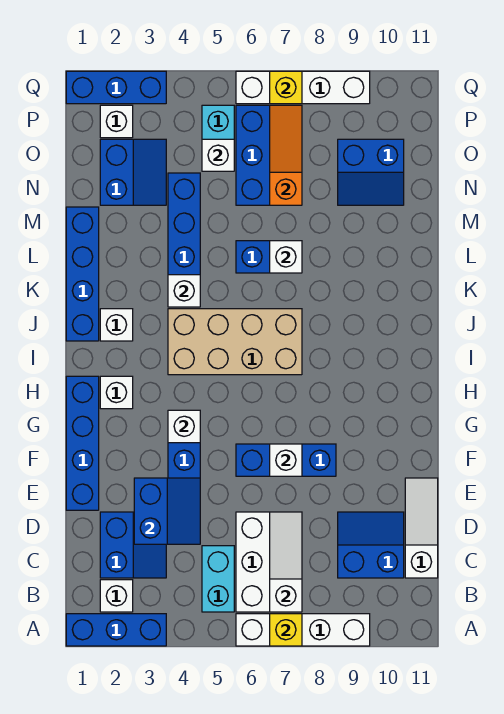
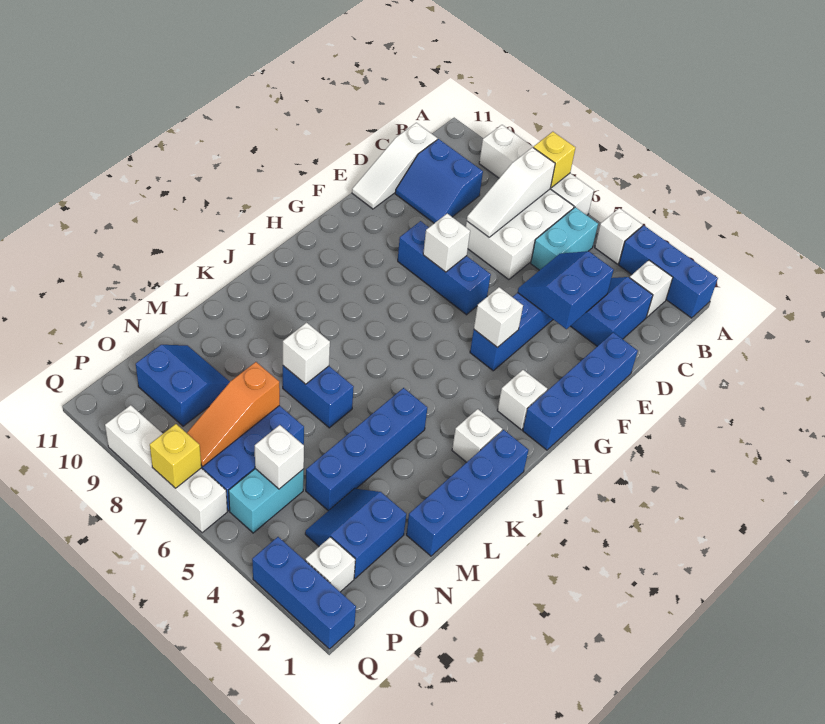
tan brick I4:J7 level 1 -> none
white brick K4 level 2 -> white brick A4 level 1

